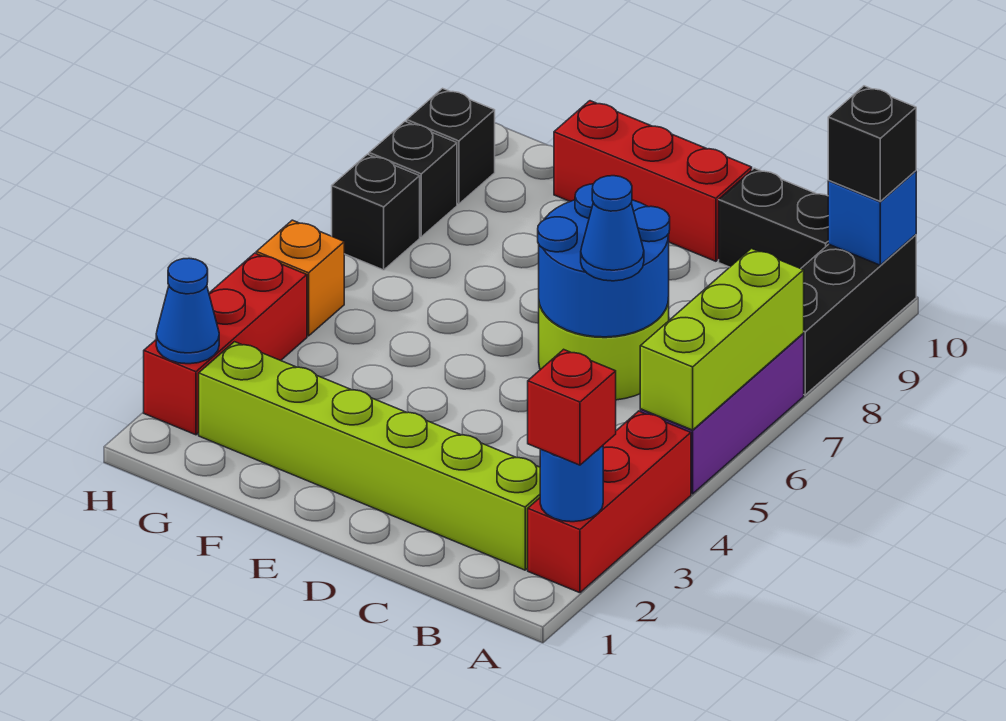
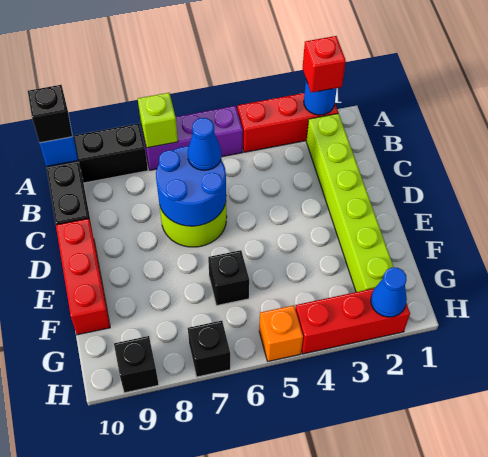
lime brick A5:A7 level 2 -> lime brick A7 level 2
black brick H8 level 1 -> black brick F6 level 1

